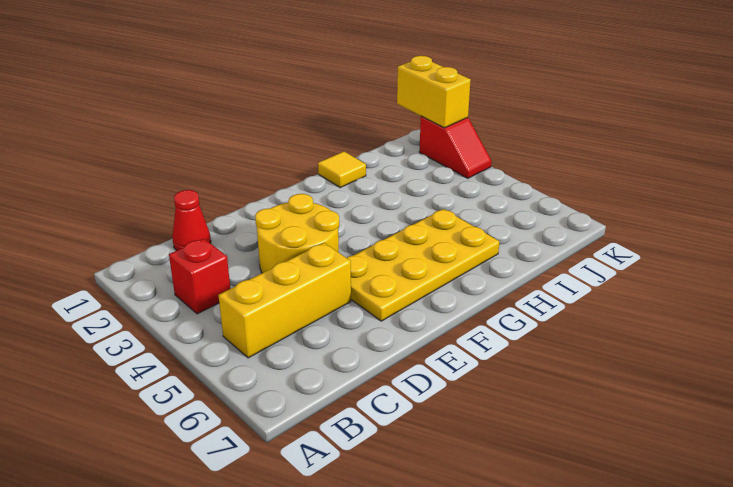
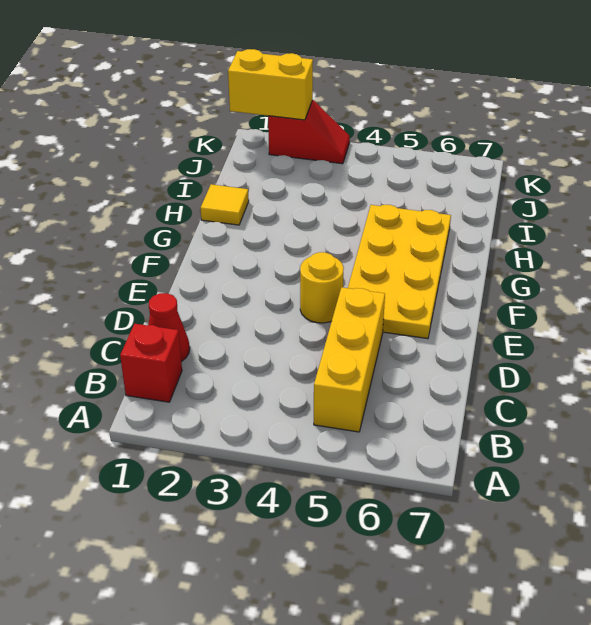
red brick B3 level 1 -> red brick B1 level 1
yellow round brick D3:E4 level 1 -> yellow round brick E4 level 1

